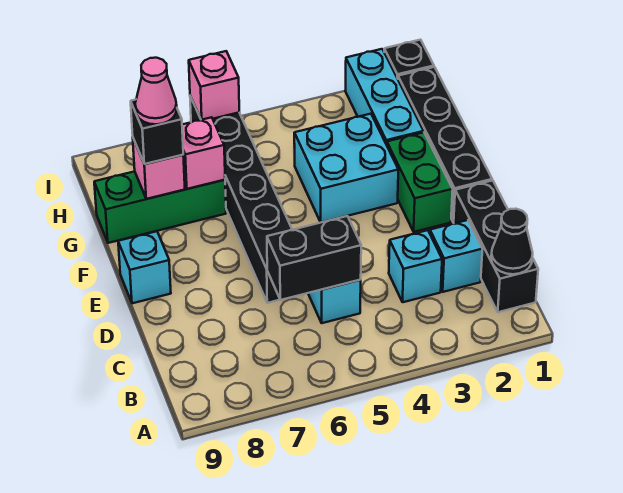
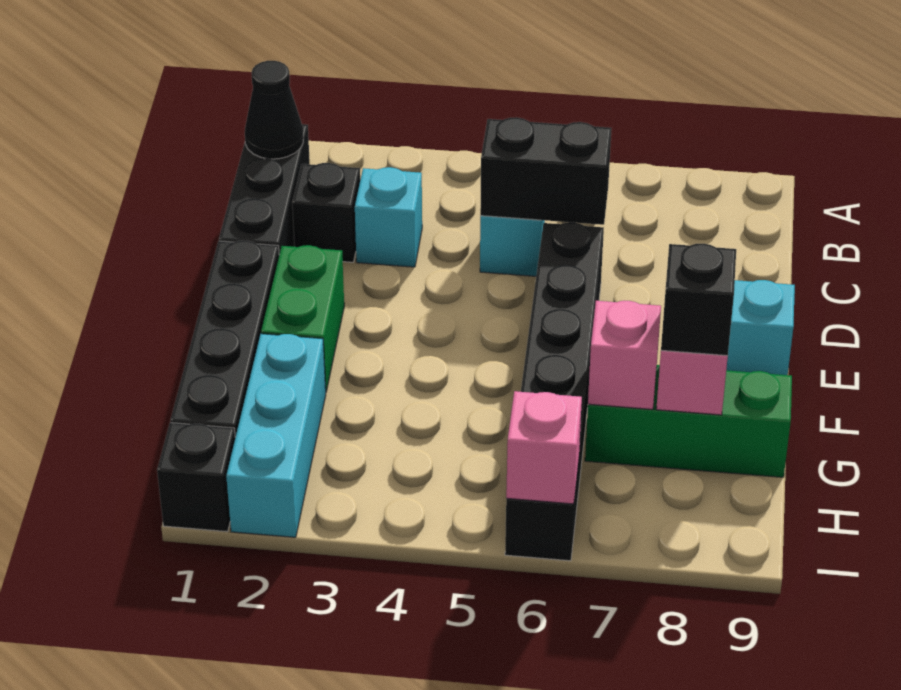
cyan brick C2 level 1 -> black brick C2 level 1
cyan brick F3:G4 level 1 -> none
pink cone G8 level 4 -> none

